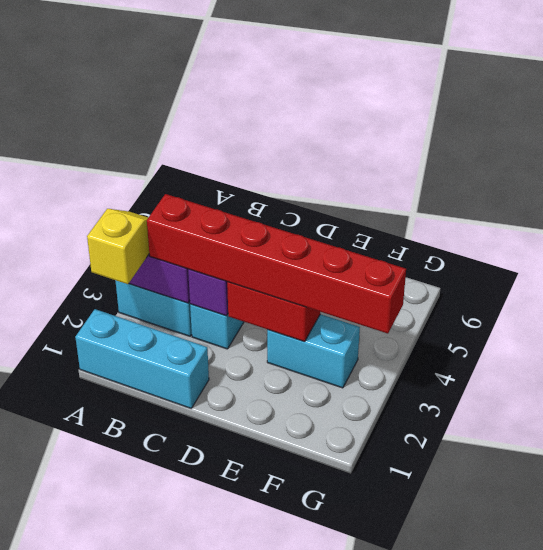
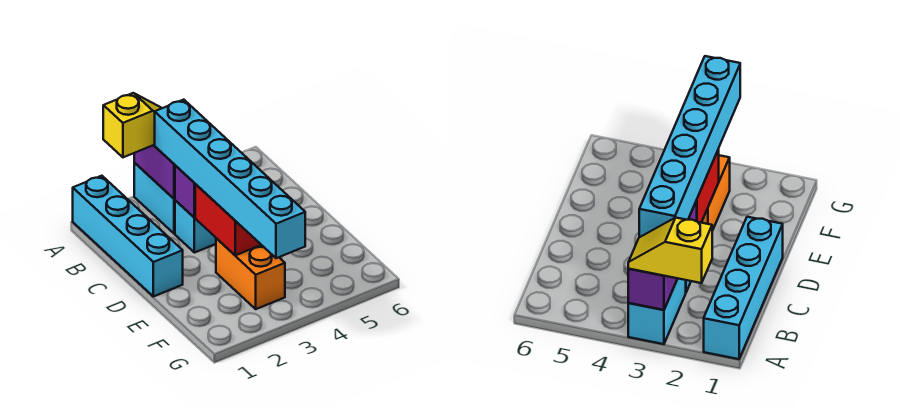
cyan brick A1:C1 level 1 -> cyan brick A1:D1 level 1
red brick B3:G3 level 3 -> cyan brick B3:G3 level 3
cyan brick E3:F3 level 1 -> orange brick E3:F3 level 1

